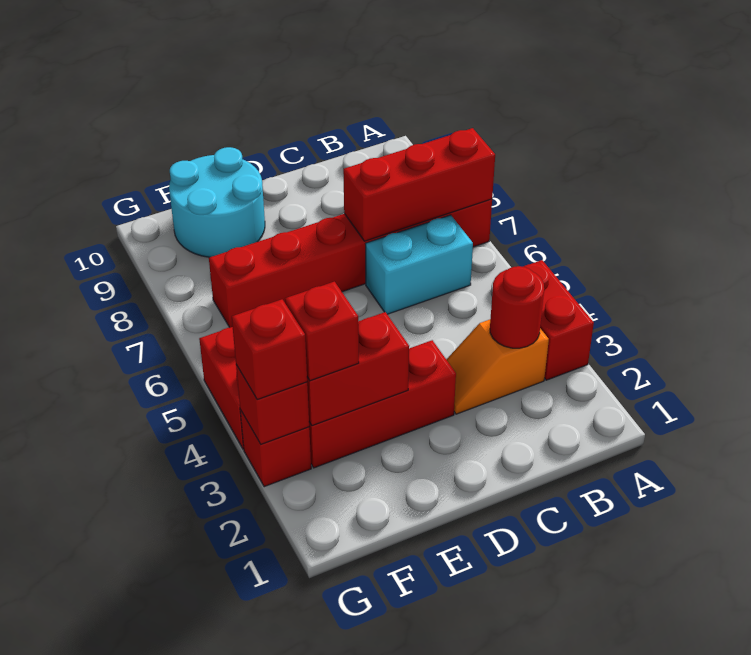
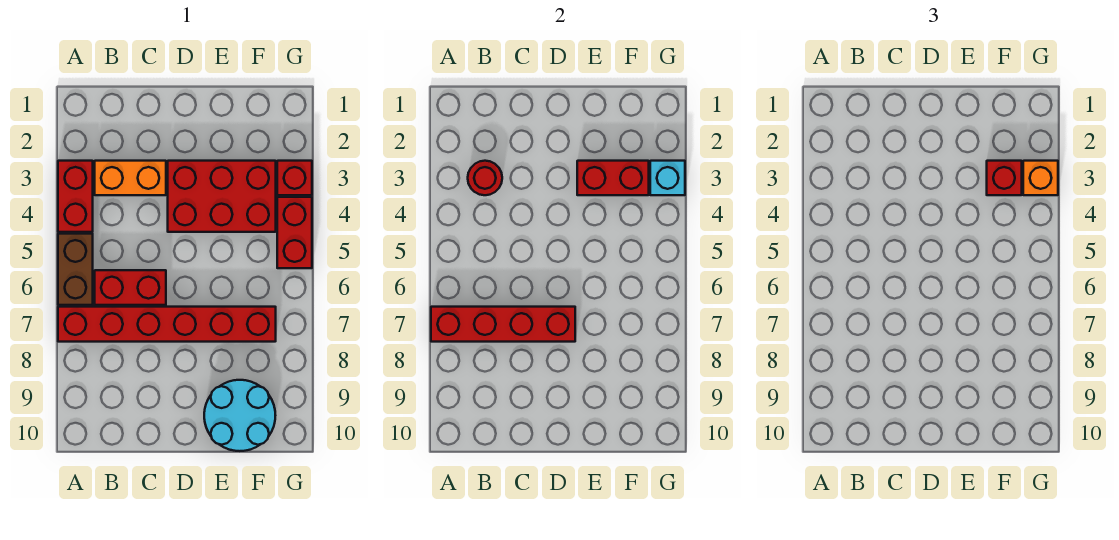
none -> brown brick A5:A6 level 1
red brick A7:C7 level 2 -> red brick A7:D7 level 2
orange slope B3:C3 level 1 top B -> orange brick B3:C3 level 1
cyan brick B6:C6 level 1 -> red brick B6:C6 level 1
red brick D3:F3 level 1 -> red brick D3:F4 level 1
red brick G3 level 2 -> cyan brick G3 level 2
red brick G3 level 3 -> orange brick G3 level 3

